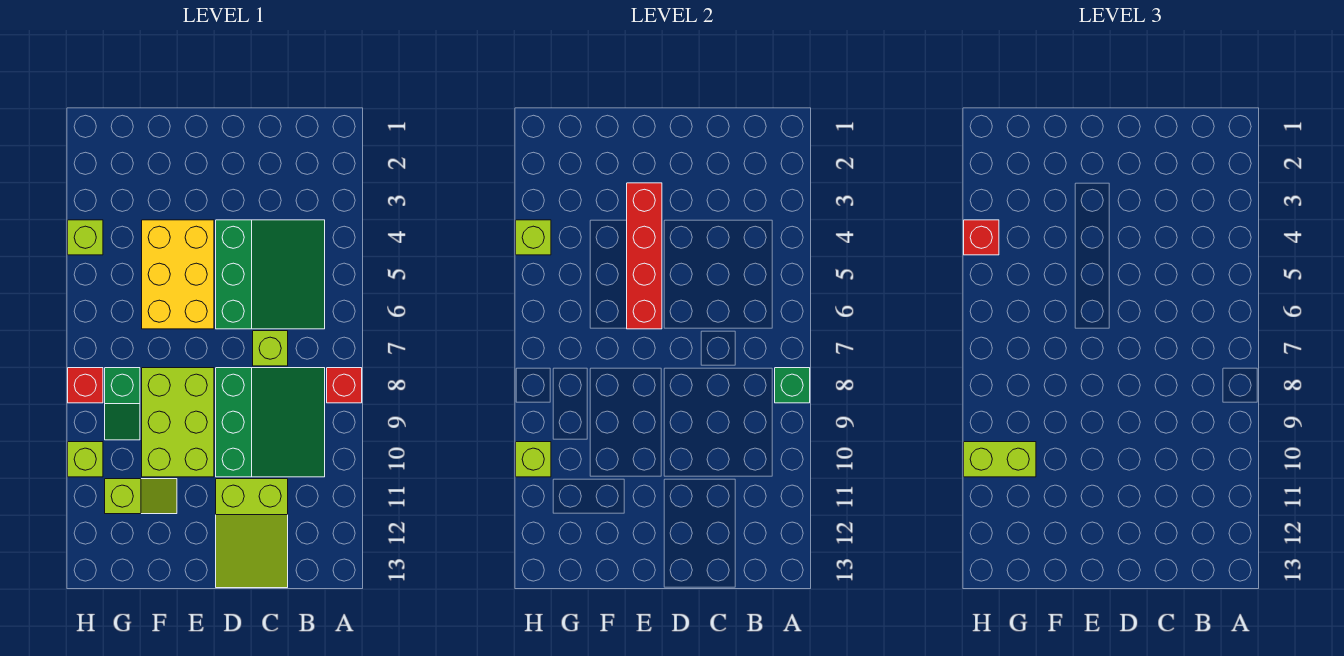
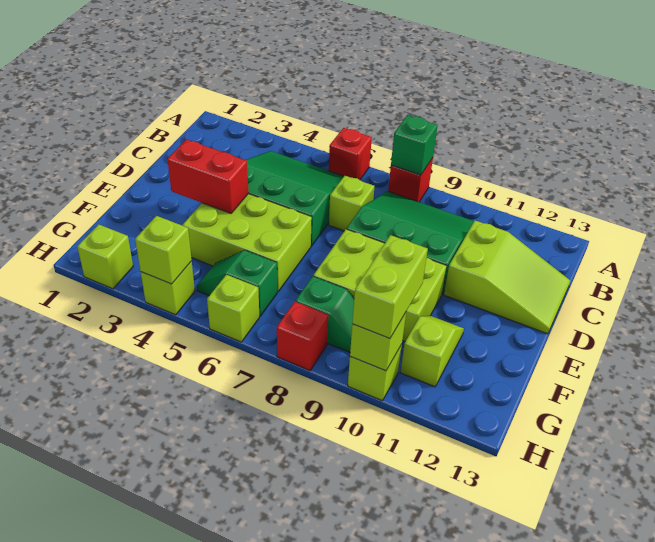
red brick E3:E6 level 2 -> red brick E3:E4 level 2
yellow brick E4:F6 level 1 -> lime brick E4:F6 level 1
none -> green slope G5:G6 level 1 top 6
none -> lime brick H2 level 1
red brick H4 level 3 -> red brick A6 level 1
none -> lime brick H6 level 1

